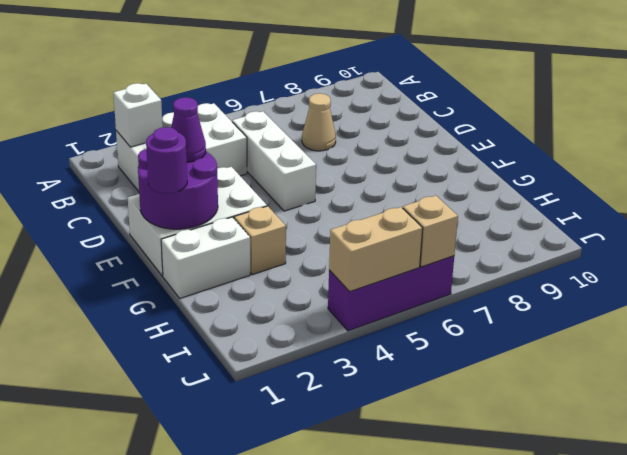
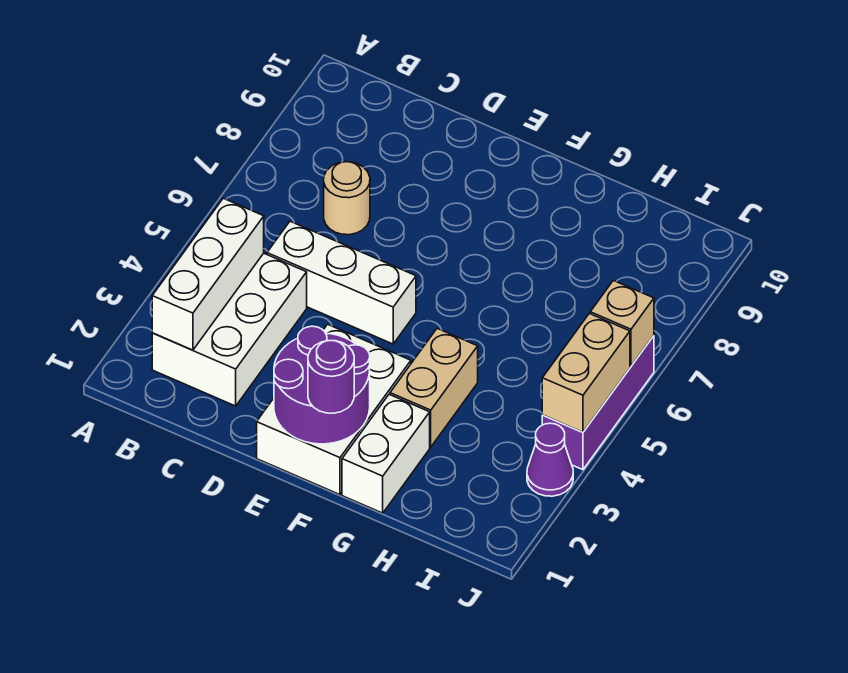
white brick B2 level 2 -> white brick B2:B4 level 2
tan cone C7 level 1 -> tan round brick C7 level 1
purple cone E2 level 3 -> purple cone J3 level 1
tan brick G3 level 1 -> tan brick G3:G4 level 1

